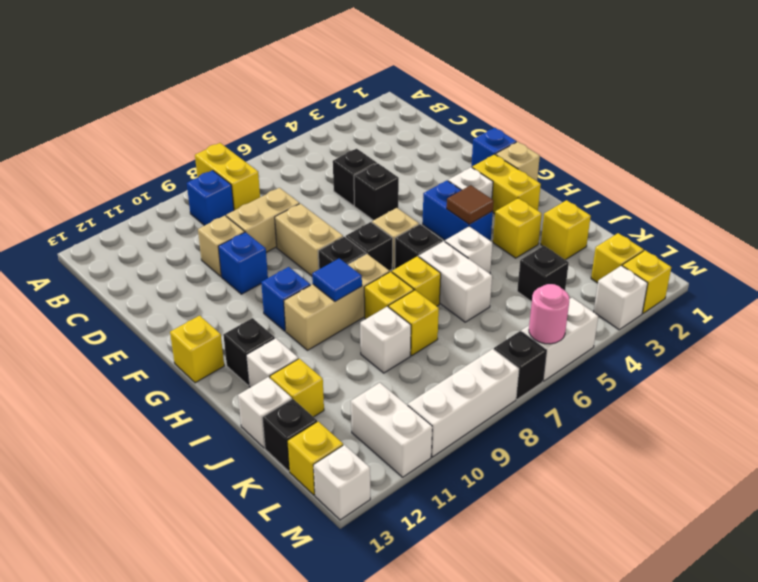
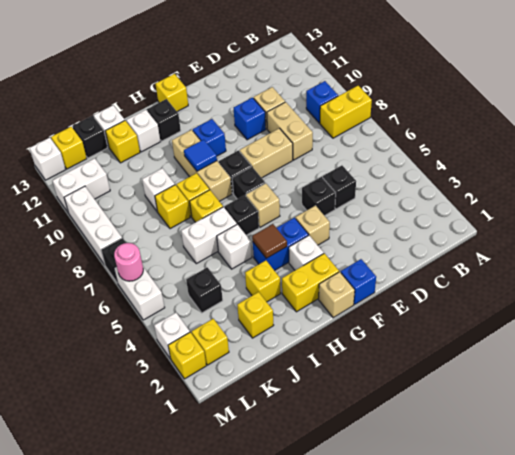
none -> tan brick F4 level 1

